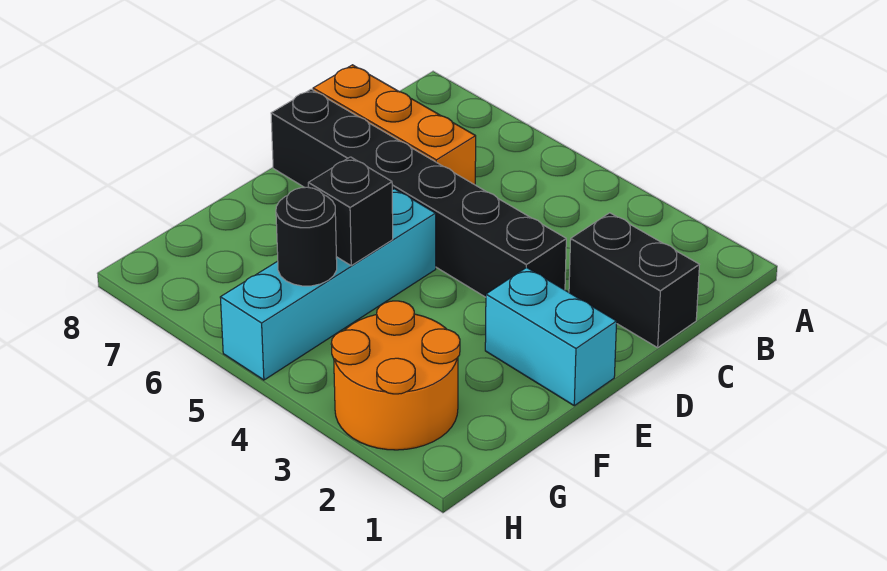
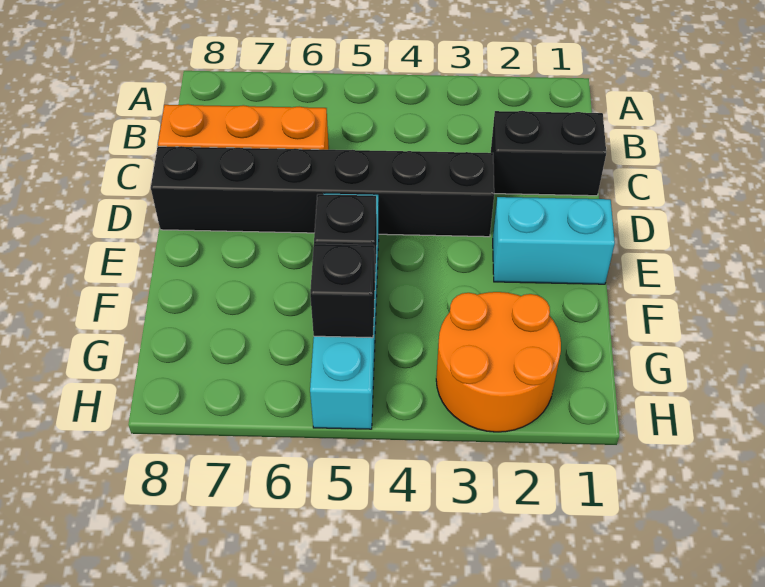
black round brick G5 level 2 -> black brick G5 level 2

